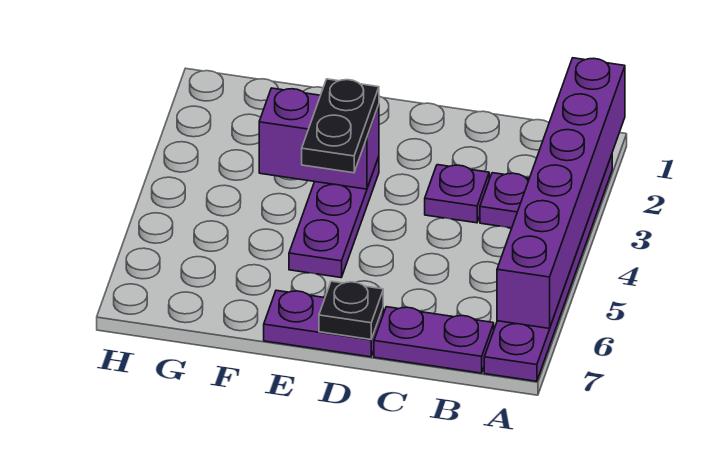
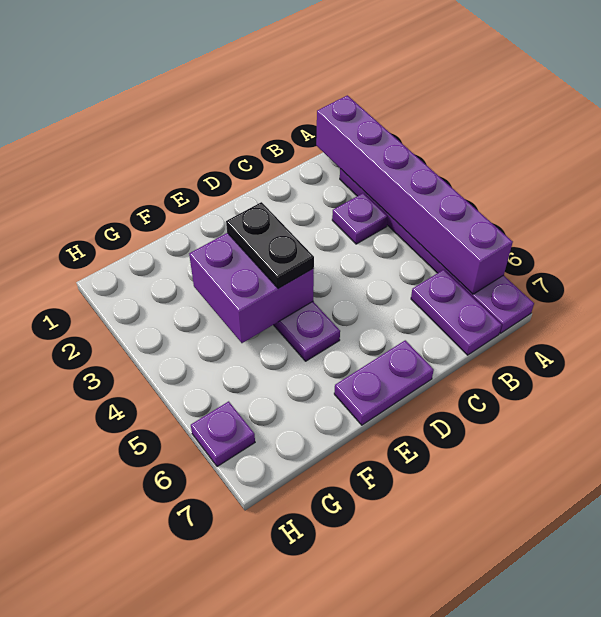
purple plate B7:C7 level 1 -> purple plate B6:B7 level 1
purple plate C3 level 1 -> purple plate H6 level 1
black plate D7 level 2 -> none
purple brick E3:F3 level 2 -> purple brick E3:F4 level 2

